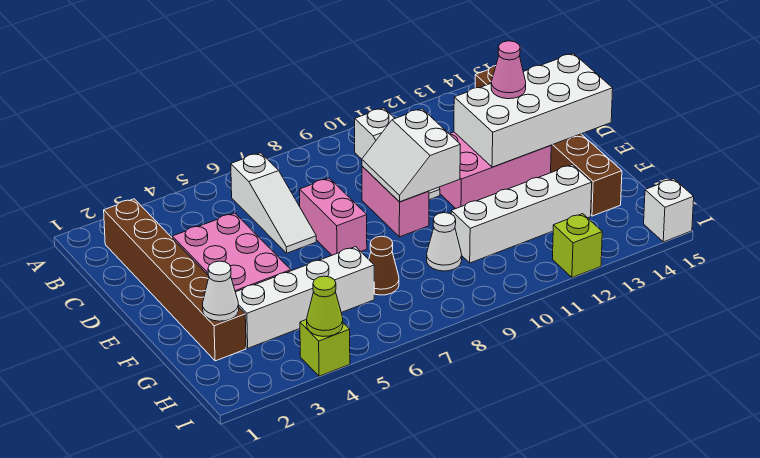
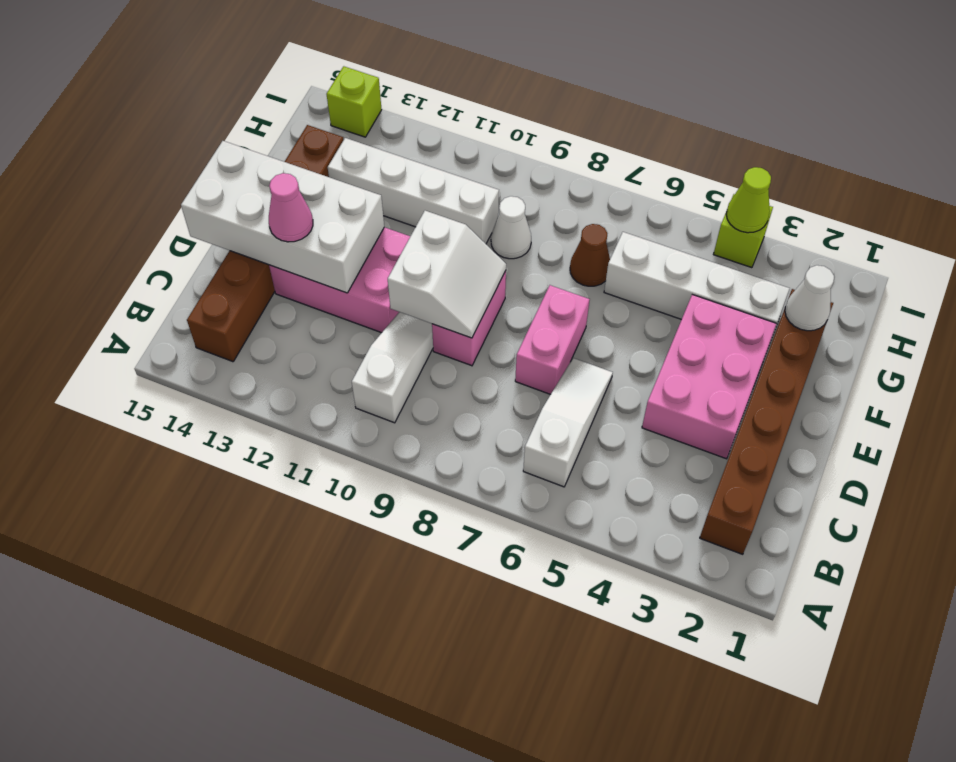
lime brick I12 level 1 -> lime brick I14 level 1
white brick I15 level 1 -> none

